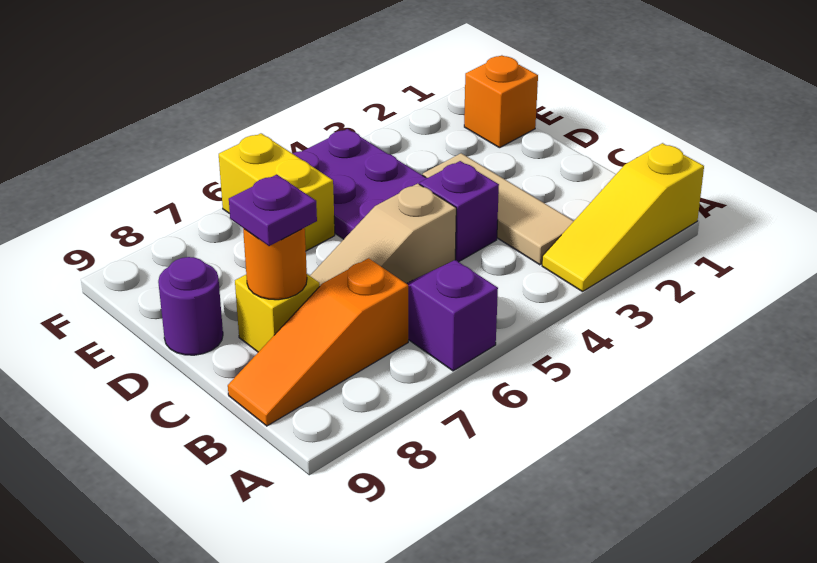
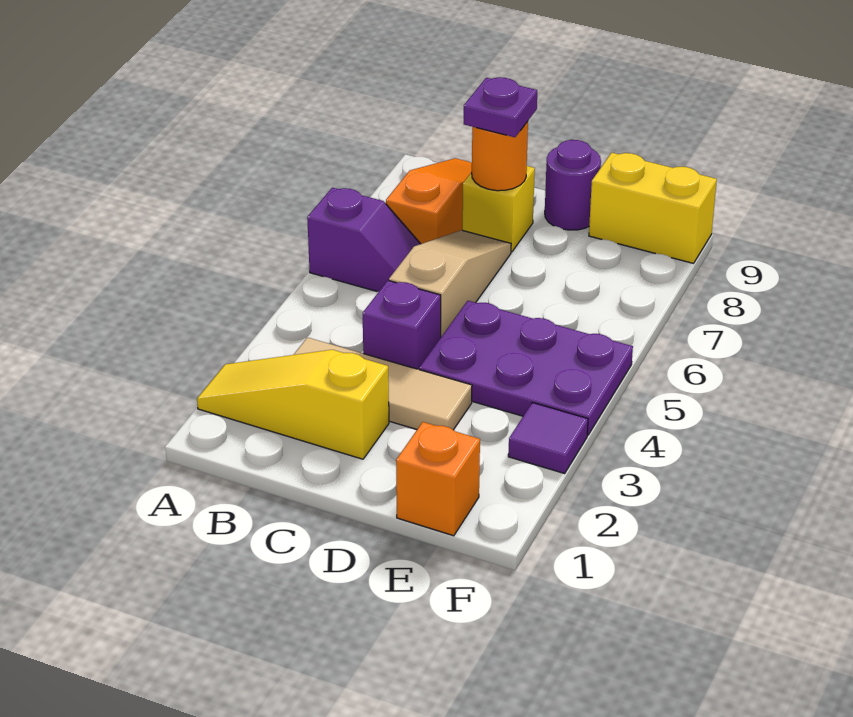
yellow slope A1:A3 level 1 top 1 -> yellow slope A2:C2 level 1 top C
yellow brick E6:F6 level 1 -> yellow brick E9:F9 level 1
none -> purple tile F3 level 1

